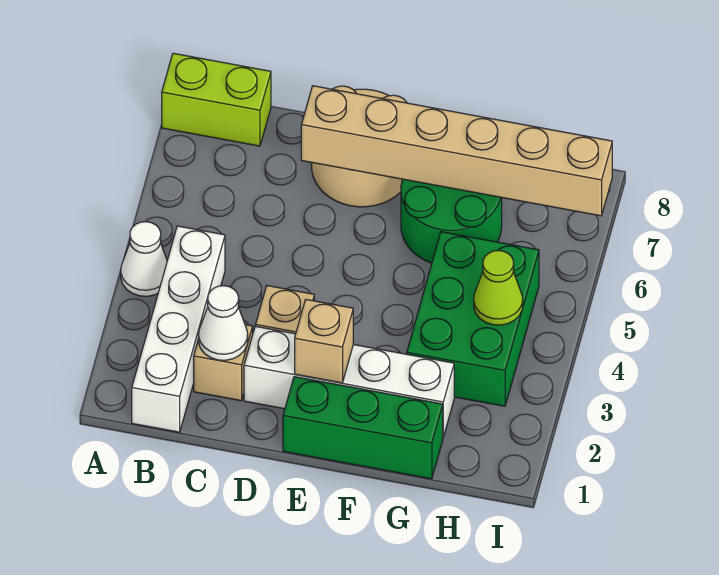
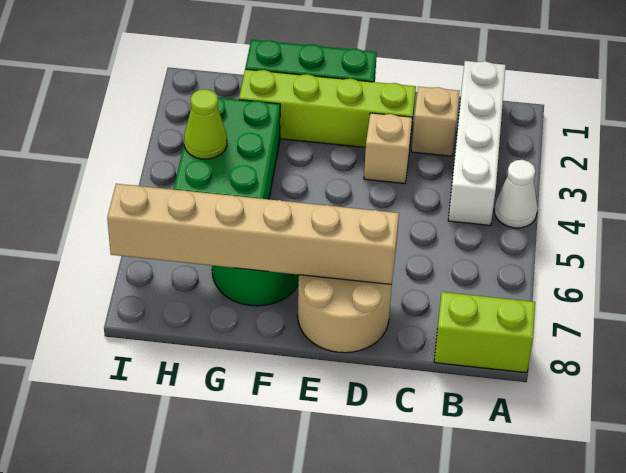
white cone C2 level 2 -> none
white brick D2:G2 level 1 -> lime brick D2:G2 level 1
tan brick E2 level 2 -> none

